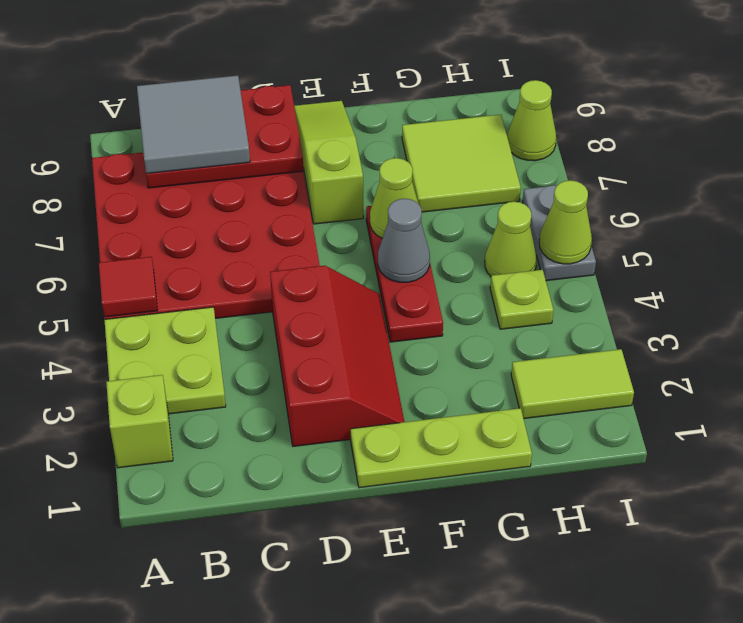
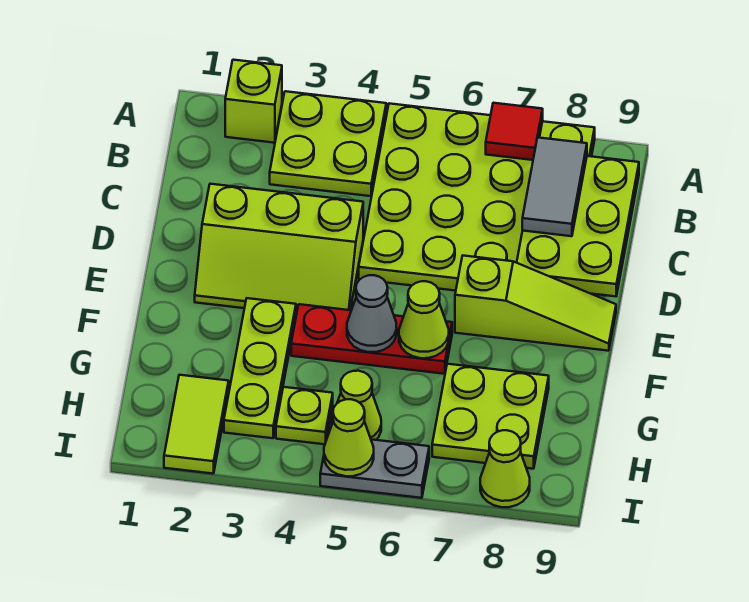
red plate A5:D8 level 1 -> lime plate A5:D8 level 1
red tile A5 level 2 -> red tile A7 level 2
red plate B8:D9 level 2 -> lime plate B8:D9 level 2
grey tile B8:C9 level 3 -> grey tile B8:C8 level 3
red slope D2:E4 level 1 top D -> lime slope D2:E4 level 1 top D
lime plate E1:G1 level 1 -> lime plate F3:H3 level 1
lime tile G7:H8 level 1 -> lime plate G7:H8 level 1

